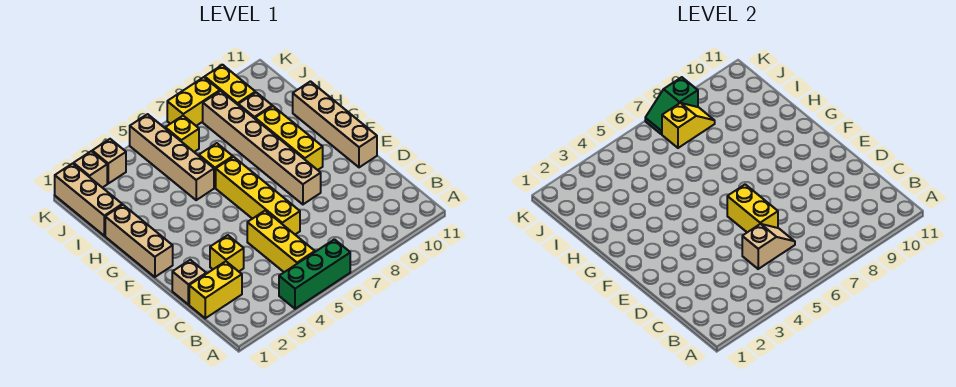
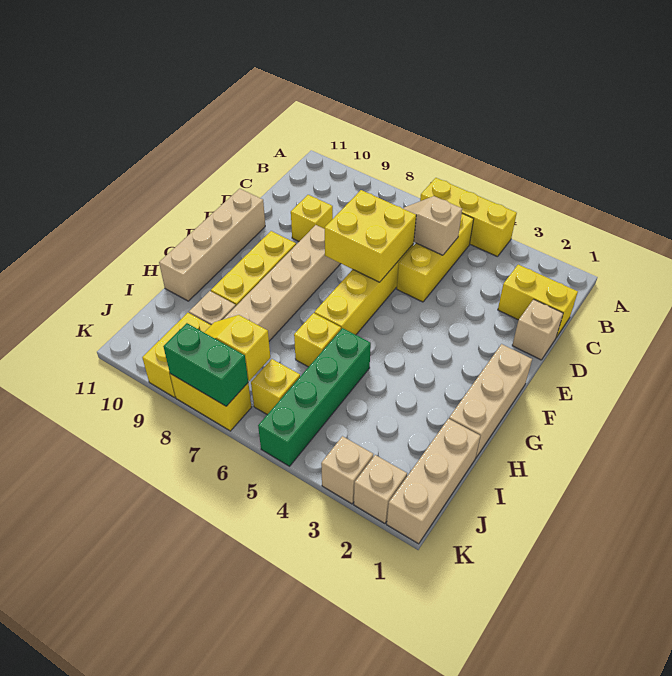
green brick A4:A6 level 1 -> yellow brick A4:A6 level 1
yellow brick D3 level 1 -> yellow brick D9 level 1
yellow brick D6:E6 level 2 -> yellow brick D6:E7 level 2
tan brick H5:K5 level 1 -> green brick H5:K5 level 1
green slope K7:K8 level 2 top 8 -> green brick K7:K8 level 2

